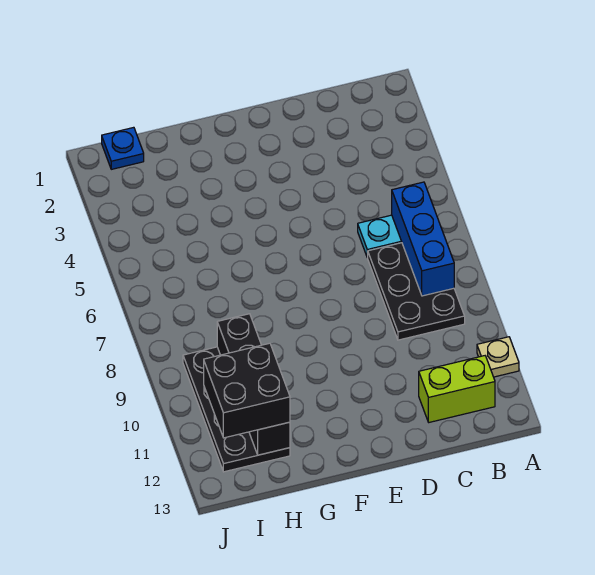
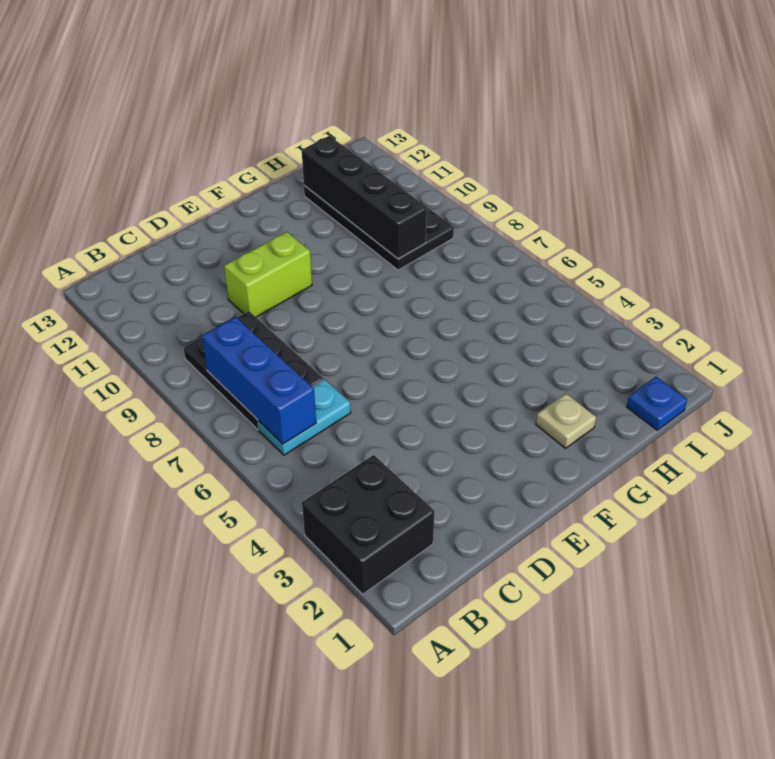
tan plate A11 level 1 -> tan plate G2 level 1
lime brick B12:C12 level 1 -> lime brick D10:E10 level 1
black brick H11:I12 level 3 -> black brick A2:B3 level 1

